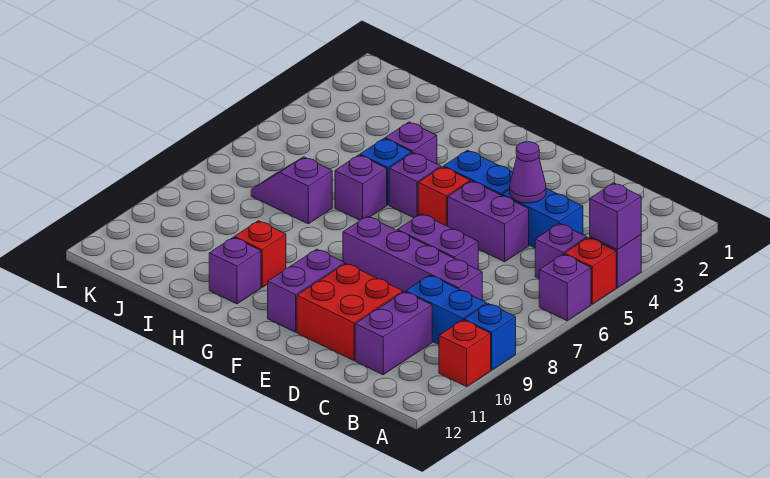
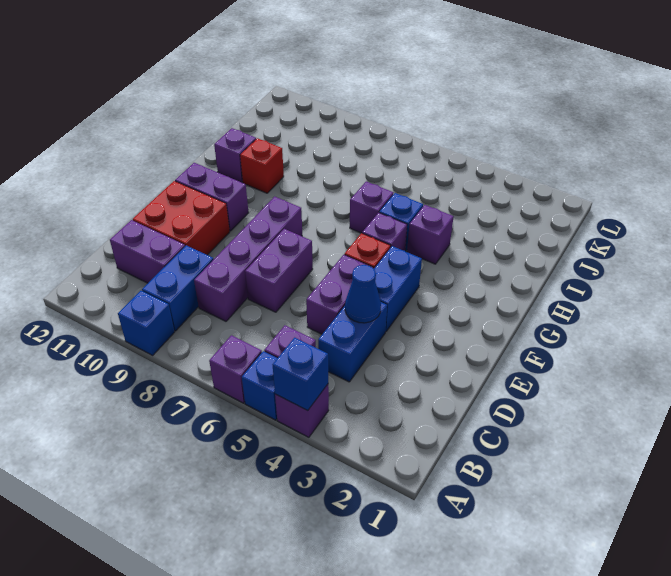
purple brick A4 level 2 -> blue brick A4 level 2
red brick A5 level 1 -> blue brick A5 level 1
red brick A10 level 1 -> none
purple cone D4 level 2 -> blue cone D4 level 2
purple slope I7:J7 level 1 top I -> none

